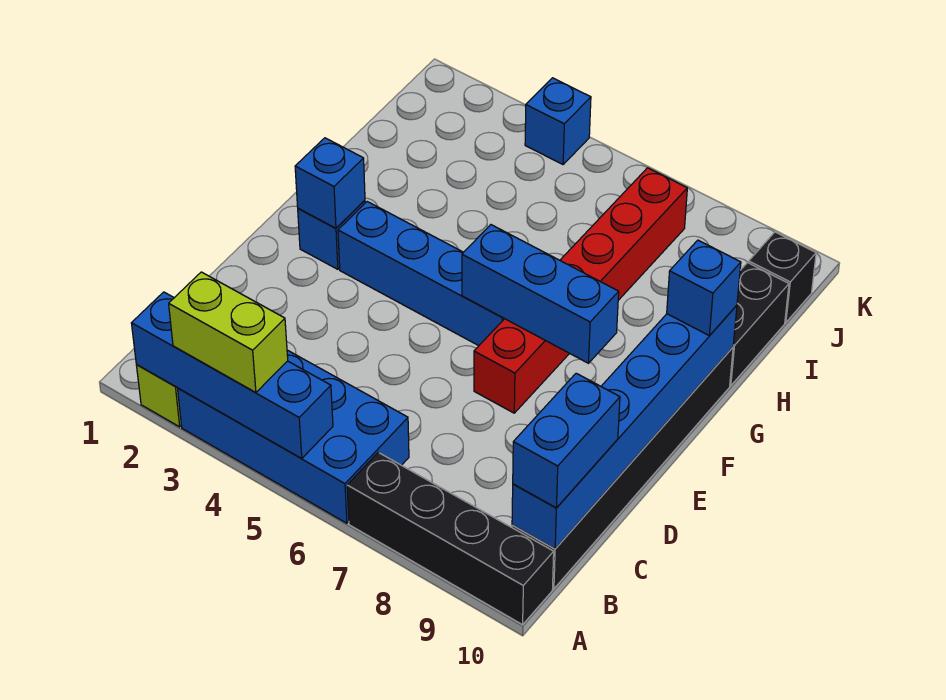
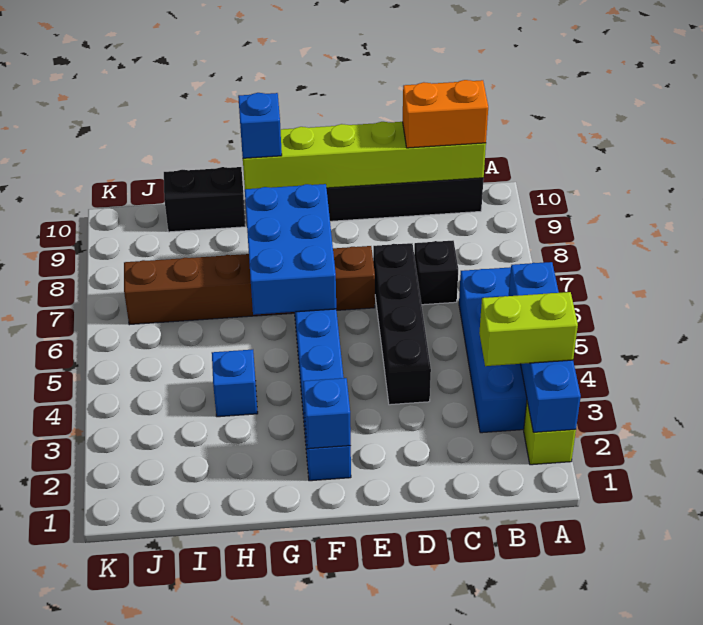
lime brick A3:A4 level 3 -> lime brick A3:B3 level 3
black brick A7:A10 level 1 -> black brick D4:D7 level 1
blue brick B10:G10 level 2 -> lime brick B10:G10 level 2
blue brick B10:C10 level 3 -> orange brick B10:C10 level 3
red brick E7:J7 level 1 -> brown brick E7:J7 level 1
blue brick F6:F8 level 2 -> blue brick F6:G8 level 2
black brick J10 level 1 -> black brick C7 level 1
blue brick K4 level 1 -> blue brick H4 level 1

